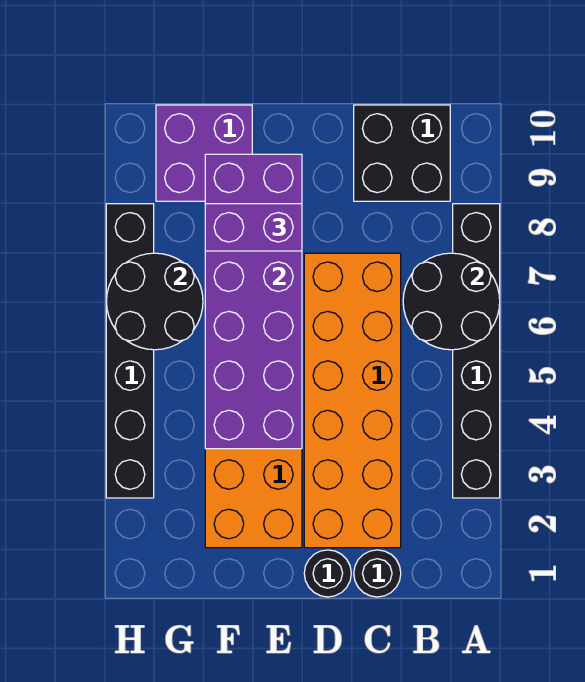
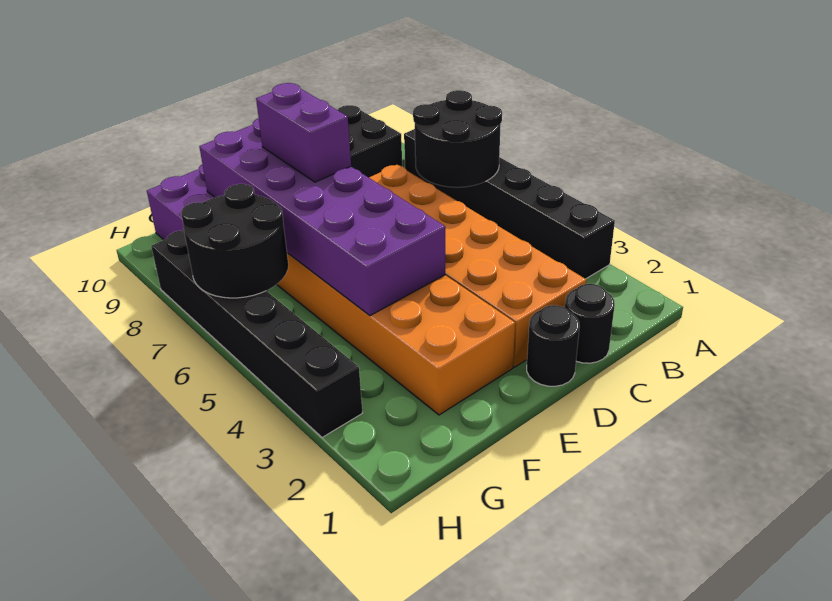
purple brick E8:F8 level 3 -> purple brick E7:E8 level 3

